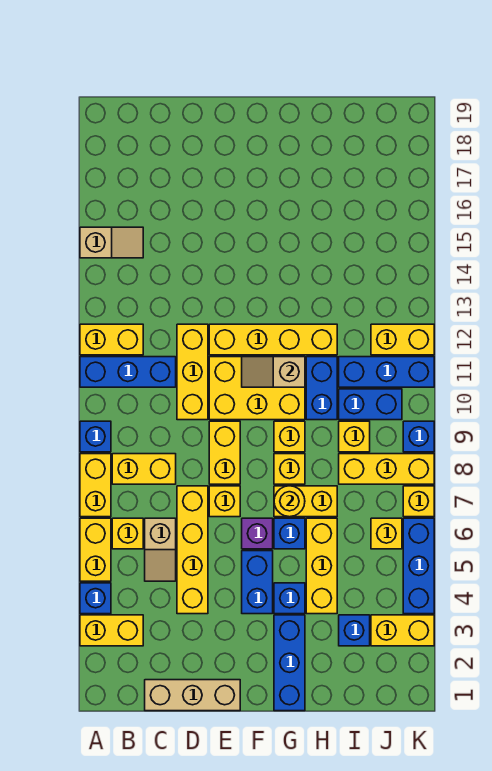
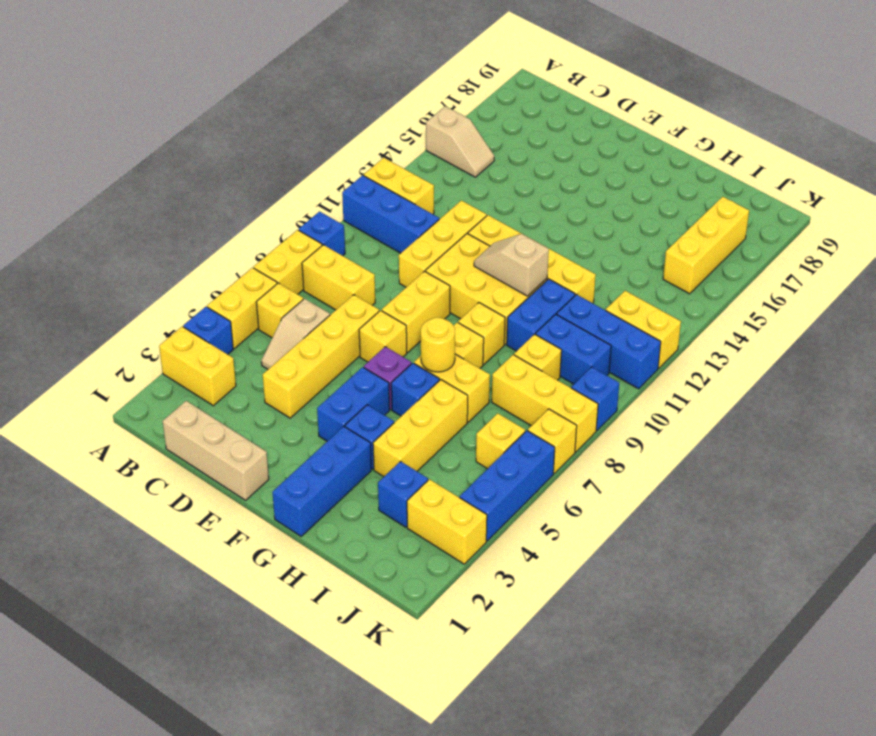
none -> yellow brick J15:J17 level 1

